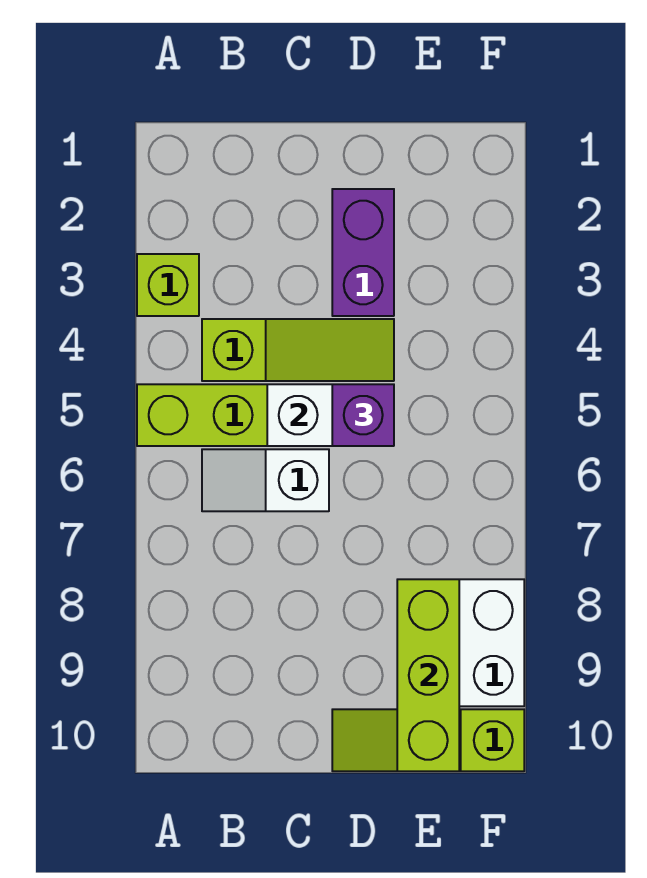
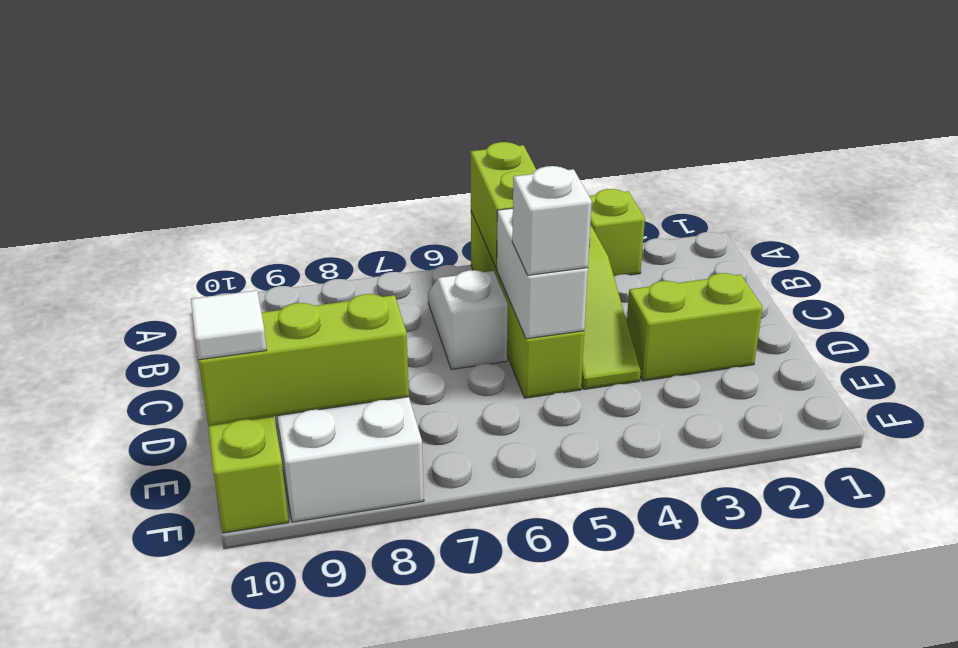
none -> lime brick A5:B5 level 2
purple brick D2:D3 level 1 -> lime brick D2:D3 level 1
purple brick D5 level 3 -> white brick D5 level 3
none -> white tile E10 level 3

